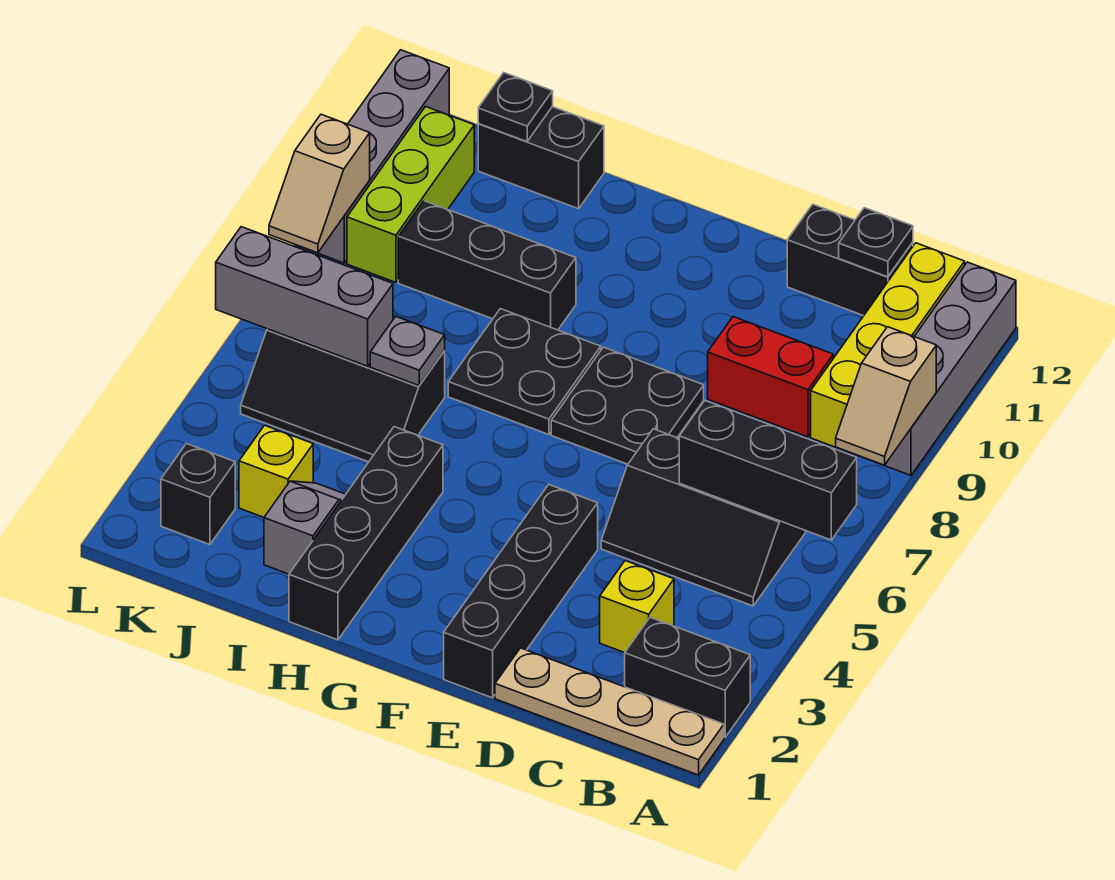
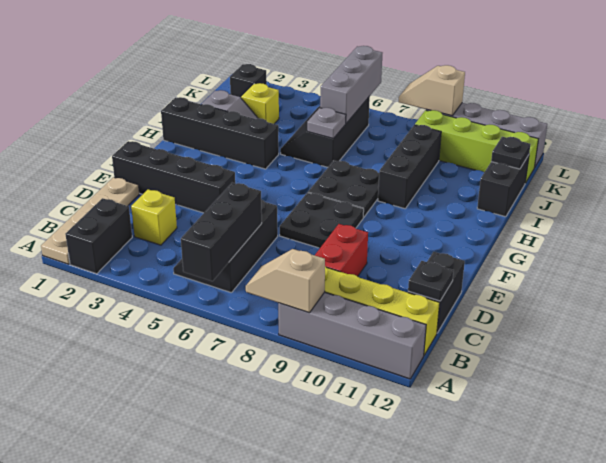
lime brick K9:K11 level 1 -> lime brick K9:K12 level 1

